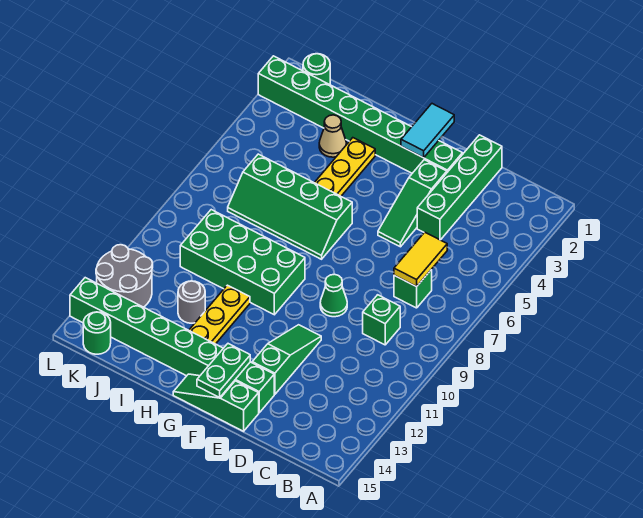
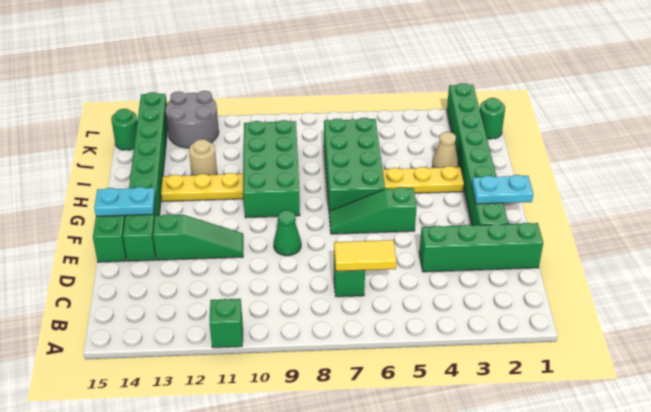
green brick C9 level 1 -> green brick A11 level 1
green slope E3:E5 level 1 top 3 -> green slope F5:F7 level 1 top 5
cyan tile F1:F2 level 2 -> cyan plate F1:F2 level 2
green plate F14:F15 level 2 -> cyan plate F14:F15 level 2
green slope G6:J7 level 1 top 6 -> green brick G6:J7 level 1
grey round brick I12 level 1 -> tan round brick I12 level 1

